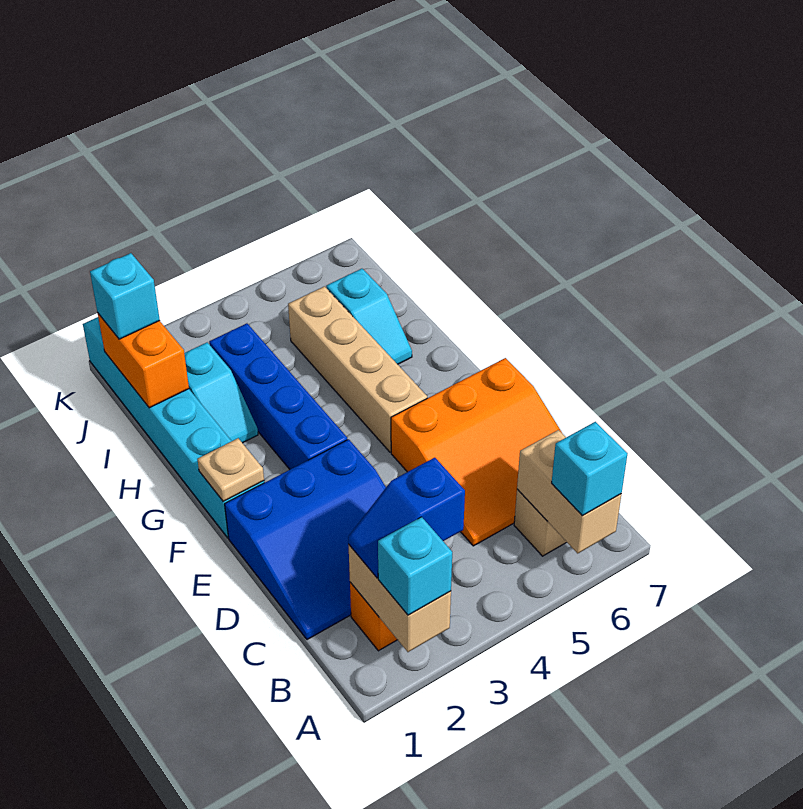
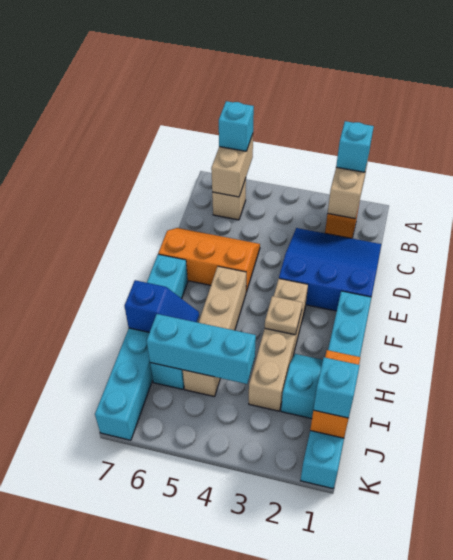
blue slope B2:B3 level 3 top 3 -> blue slope H6:H7 level 2 top 7
orange slope C5:E7 level 1 top E -> orange slope D5:E7 level 1 top E
tan plate F1 level 2 -> tan plate G3 level 2
blue brick F3:I3 level 1 -> tan brick F3:I3 level 1
none -> cyan brick F7:K7 level 1
none -> cyan brick I4:I6 level 2

